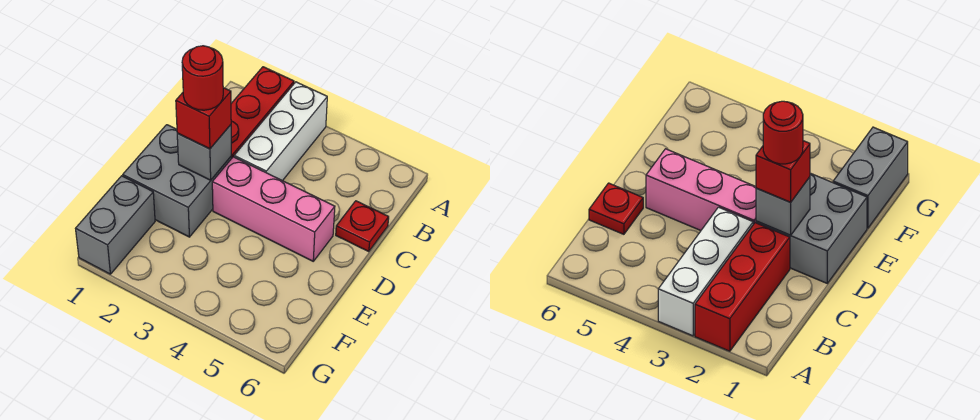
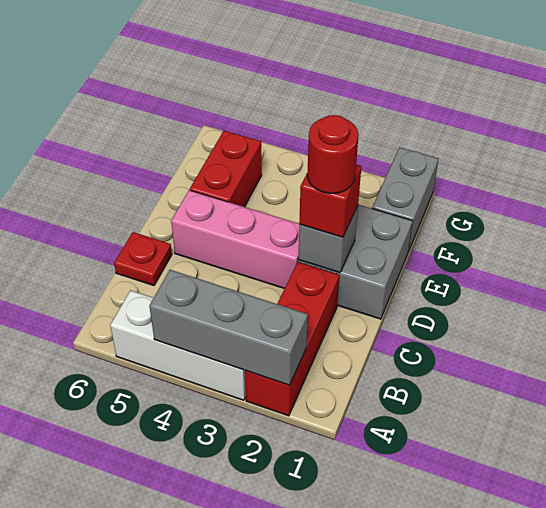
none -> grey brick A2:A4 level 2
white brick A3:C3 level 1 -> white brick A3:A5 level 1
none -> red brick E5:F5 level 1

